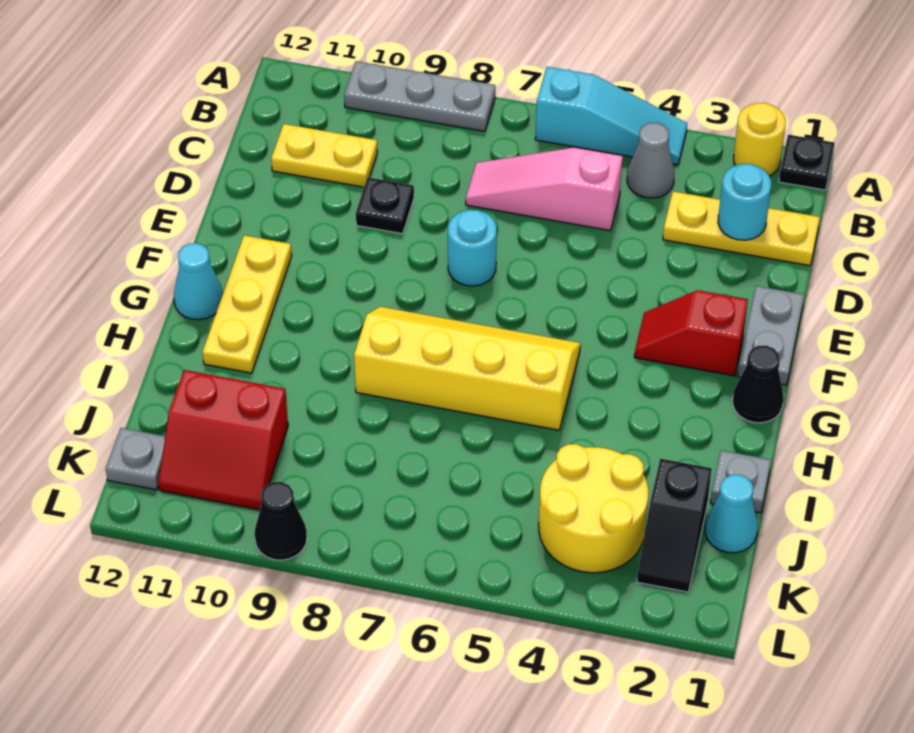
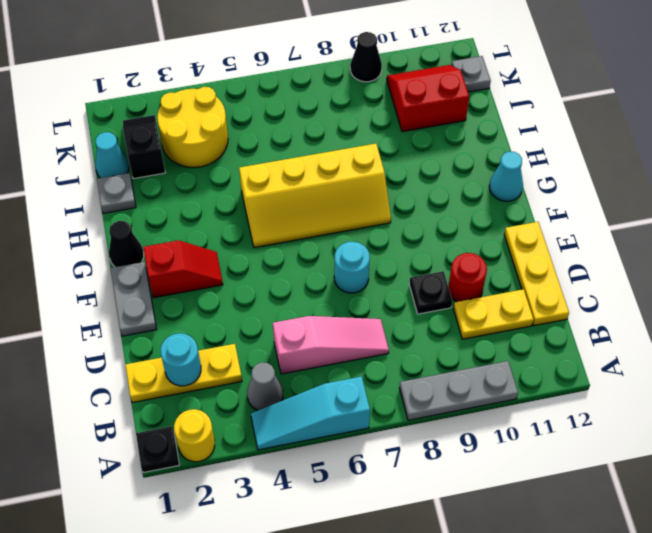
none -> red round brick D10 level 1
yellow plate F11:H11 level 1 -> yellow plate C12:E12 level 1

